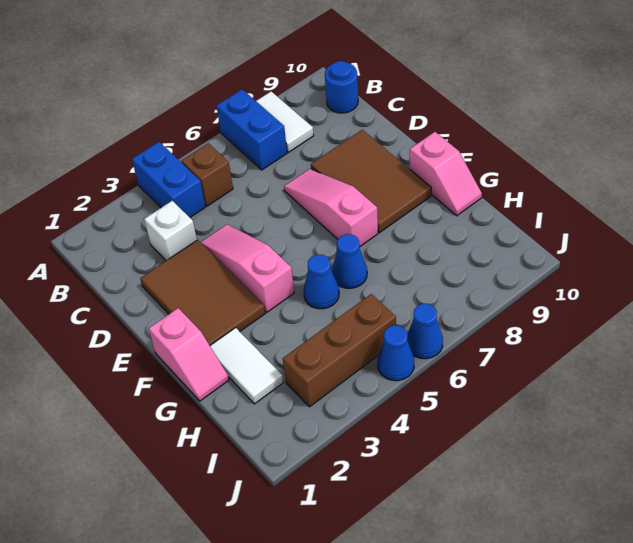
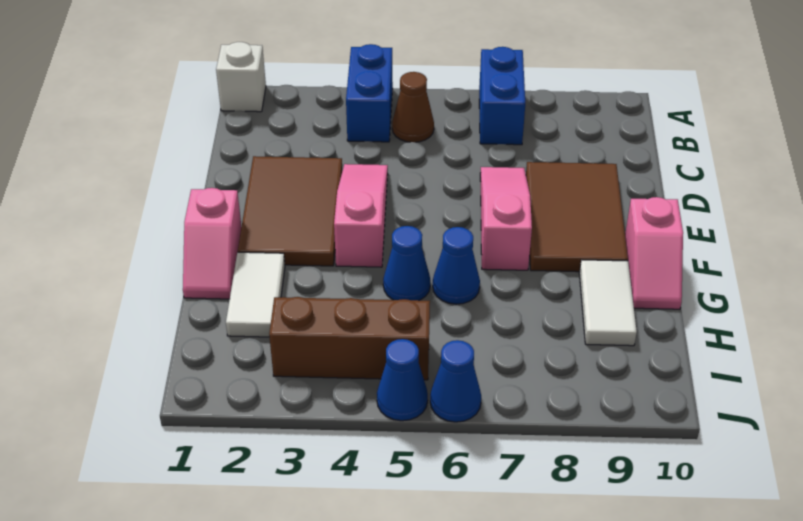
white tile A8:B8 level 1 -> white tile G9:H9 level 1
brown brick B5 level 1 -> brown cone B5 level 1
blue round brick B10 level 1 -> none
white brick C3 level 1 -> white brick A1 level 1

